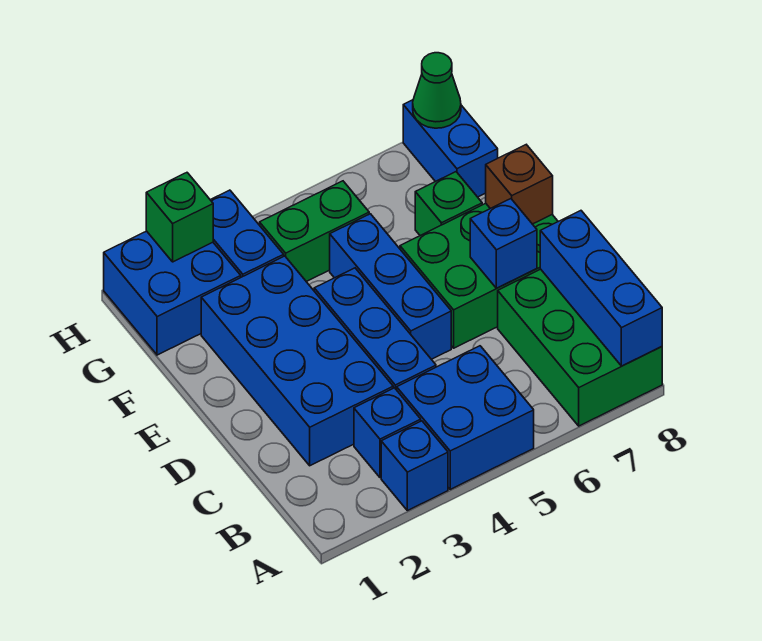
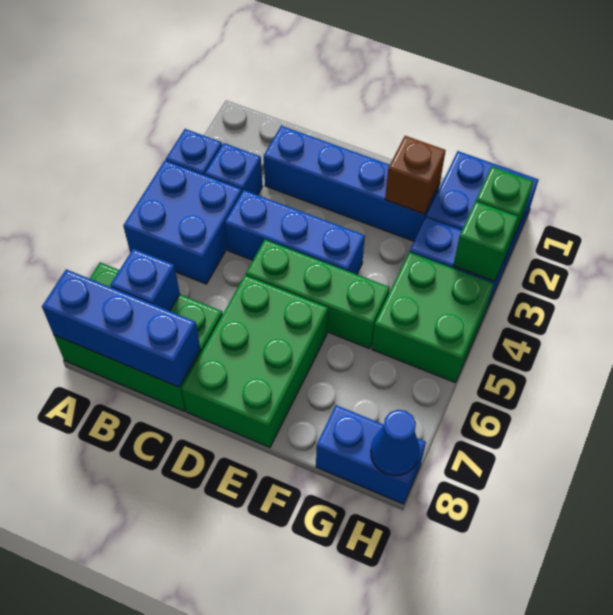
blue brick C2:F3 level 1 -> blue brick C2:F2 level 1
blue brick D5:F5 level 1 -> green brick D5:F5 level 1
blue brick D7 level 2 -> blue brick B7 level 2
brown brick E8 level 2 -> brown brick F2 level 2
green brick F7 level 1 -> green brick H3 level 2
green brick G4:G5 level 1 -> green brick G4:H5 level 1
green cone H8 level 2 -> blue cone H8 level 2

